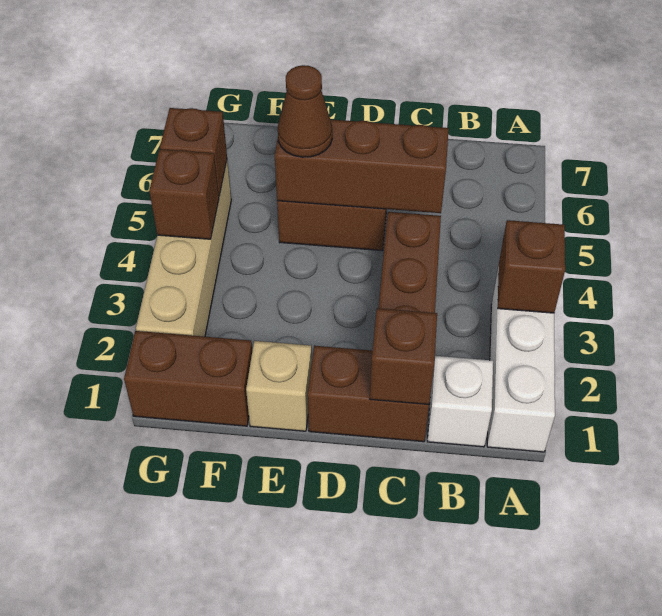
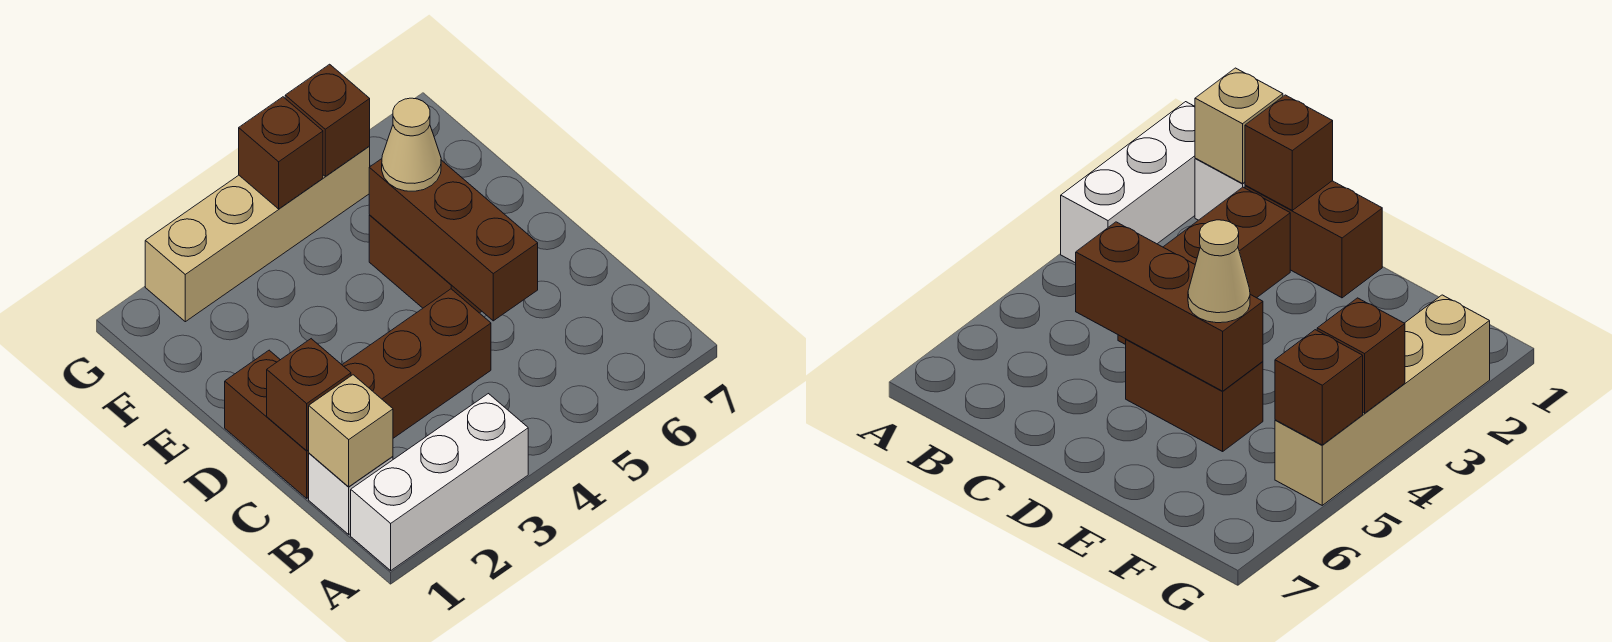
brown brick A3 level 2 -> none
tan brick E1 level 1 -> tan brick B1 level 2
brown cone E5 level 3 -> tan cone E5 level 3
brown brick F1:G1 level 1 -> none

